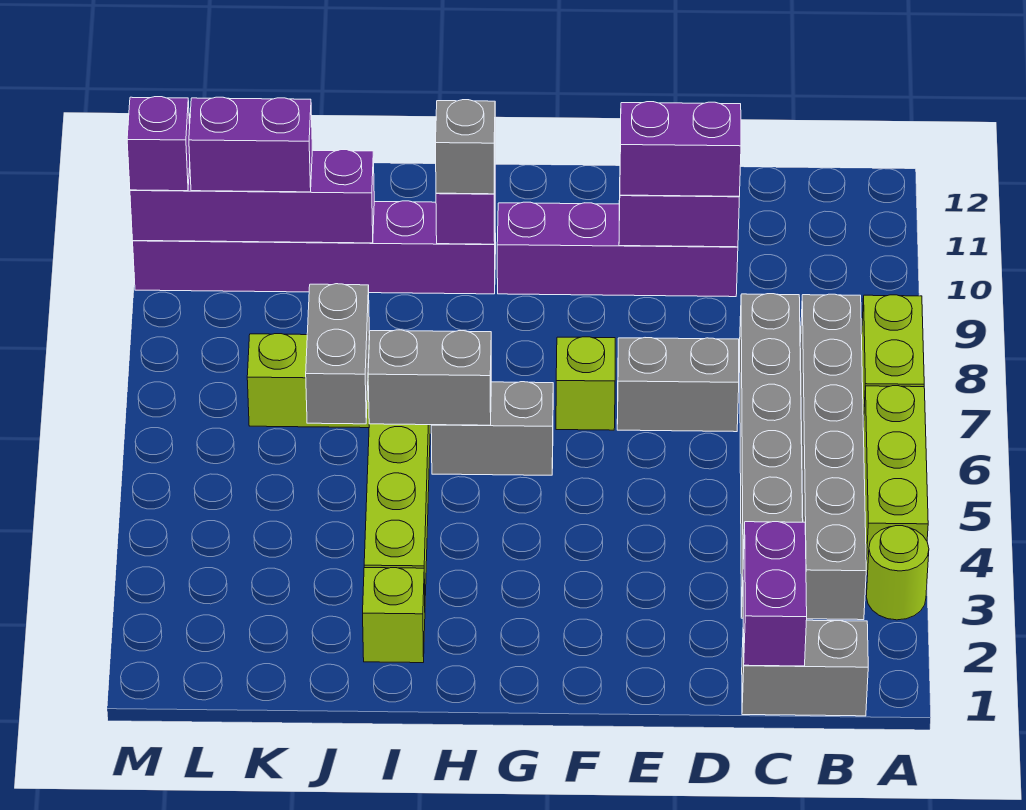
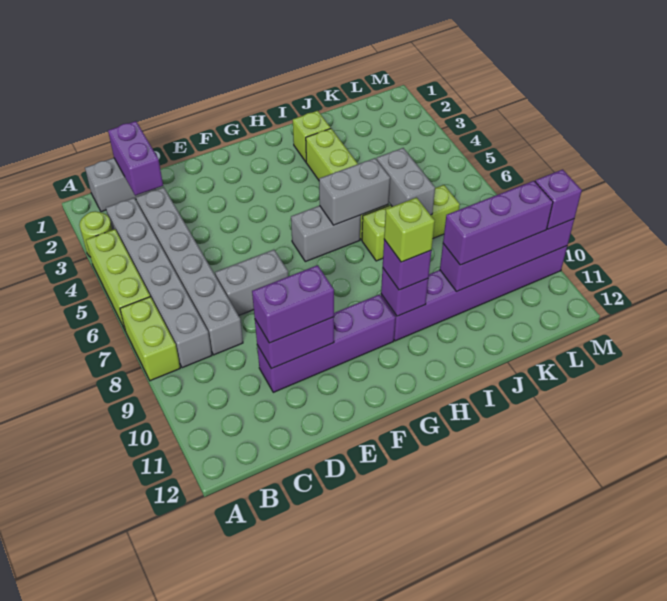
lime brick F7 level 1 -> lime brick H10 level 4
grey brick H10 level 3 -> purple brick H10 level 3
purple brick K10:L10 level 3 -> purple brick J10:L10 level 3

